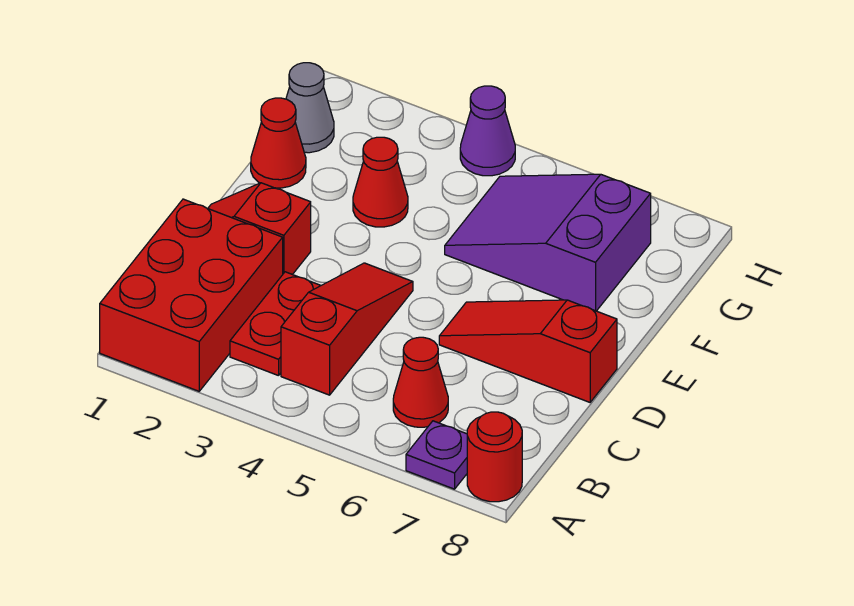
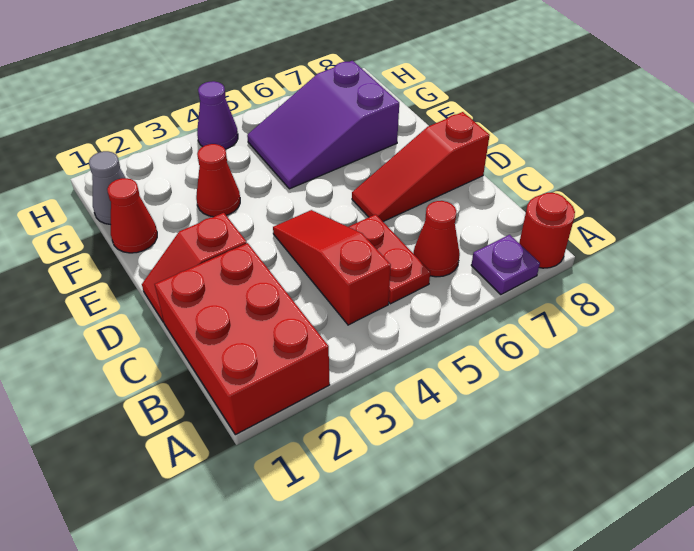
red plate B3:C3 level 1 -> red plate B5:C5 level 1

